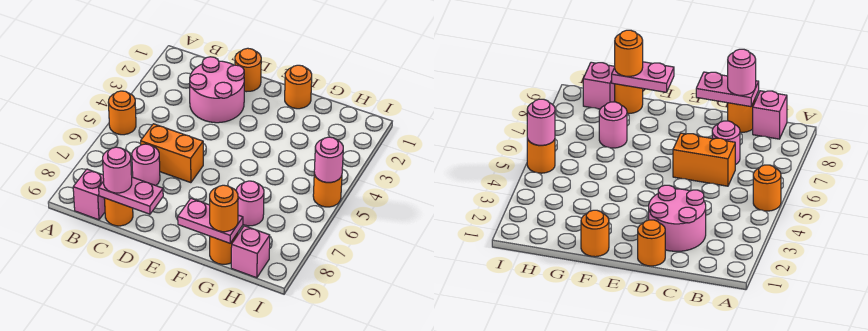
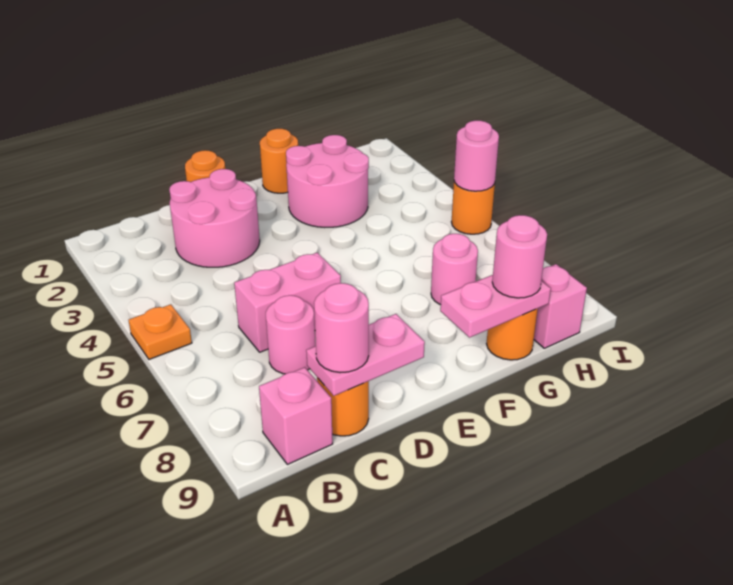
orange round brick A5 level 1 -> orange plate A5 level 1
orange brick C6:D6 level 1 -> pink brick C6:D6 level 1
none -> pink round brick F2:G3 level 1
orange round brick G9 level 3 -> pink round brick G9 level 3

